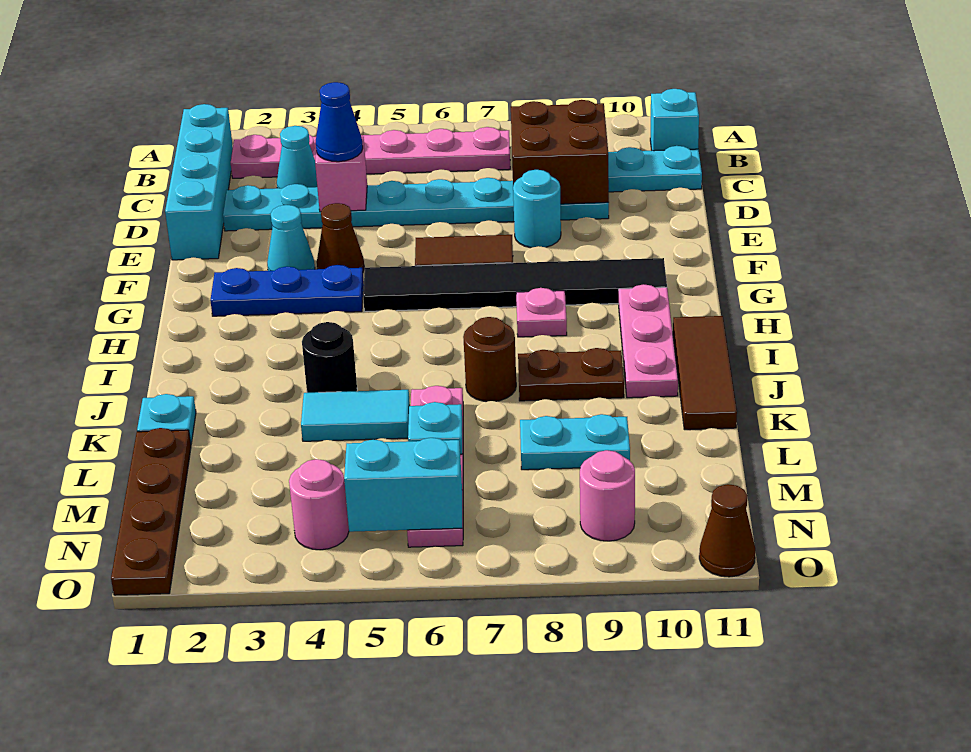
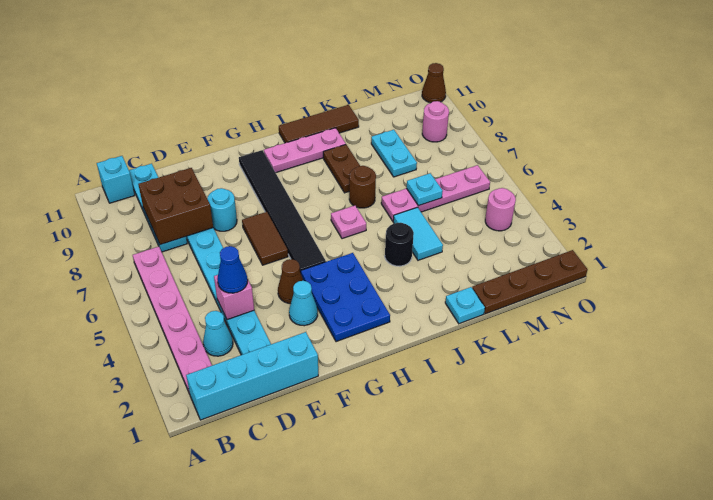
blue plate G2:G4 level 1 -> blue plate G2:H4 level 1
pink plate H8 level 1 -> pink plate I6 level 1
cyan brick N5:N6 level 2 -> none

